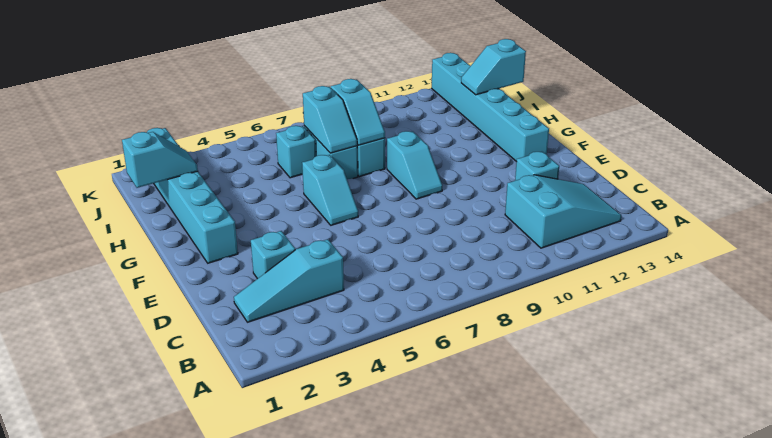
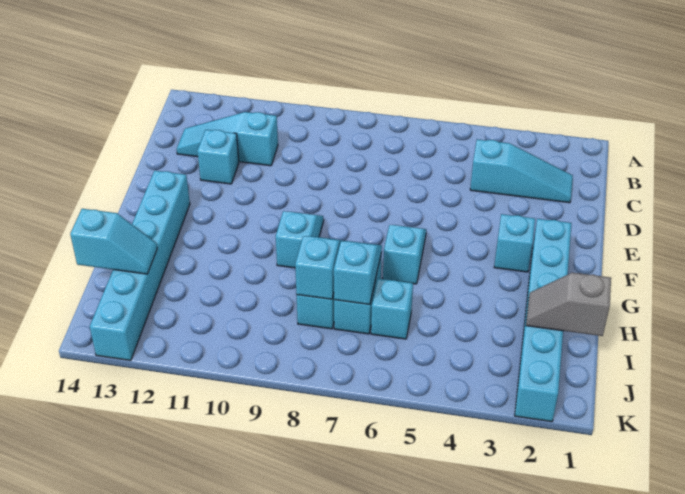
cyan slope B11:C13 level 1 top 11 -> cyan slope C11:C13 level 1 top 11
cyan brick D3 level 1 -> cyan brick F3 level 1
cyan slope I1:I2 level 2 top 1 -> grey slope I1:I2 level 2 top 1

